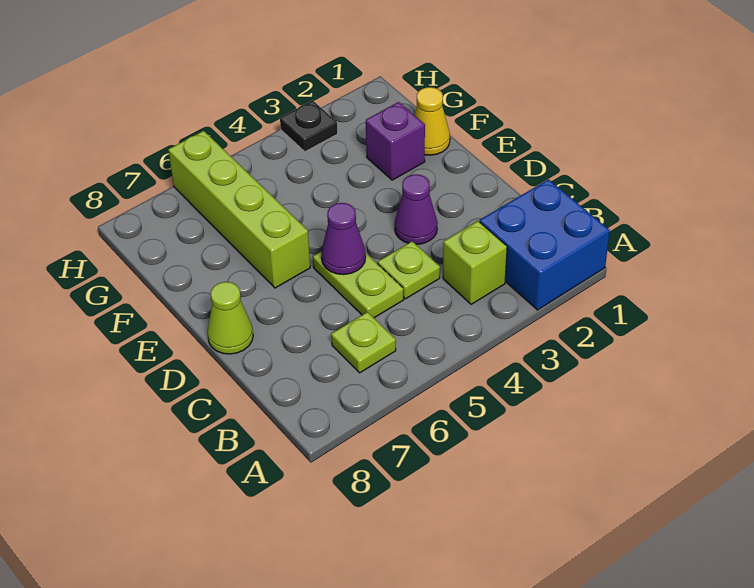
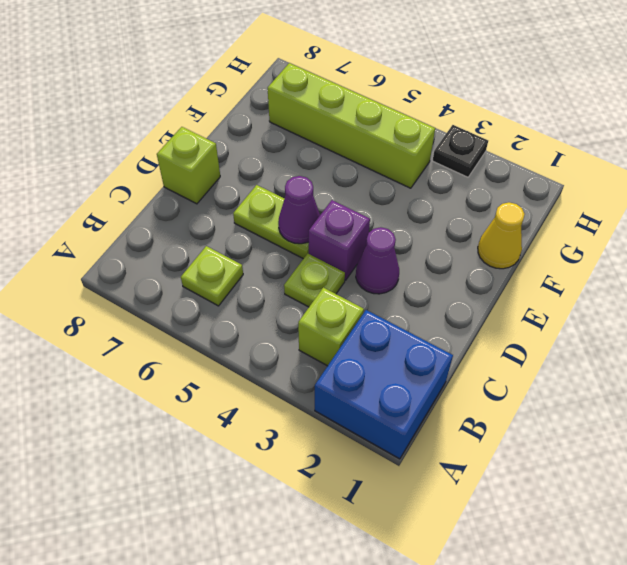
lime plate C5:D5 level 1 -> lime plate D5:D6 level 1
lime cone D8 level 1 -> lime brick D8 level 1
lime brick E6:H6 level 1 -> lime brick G4:G7 level 1
purple brick F2 level 1 -> purple brick D4 level 1

